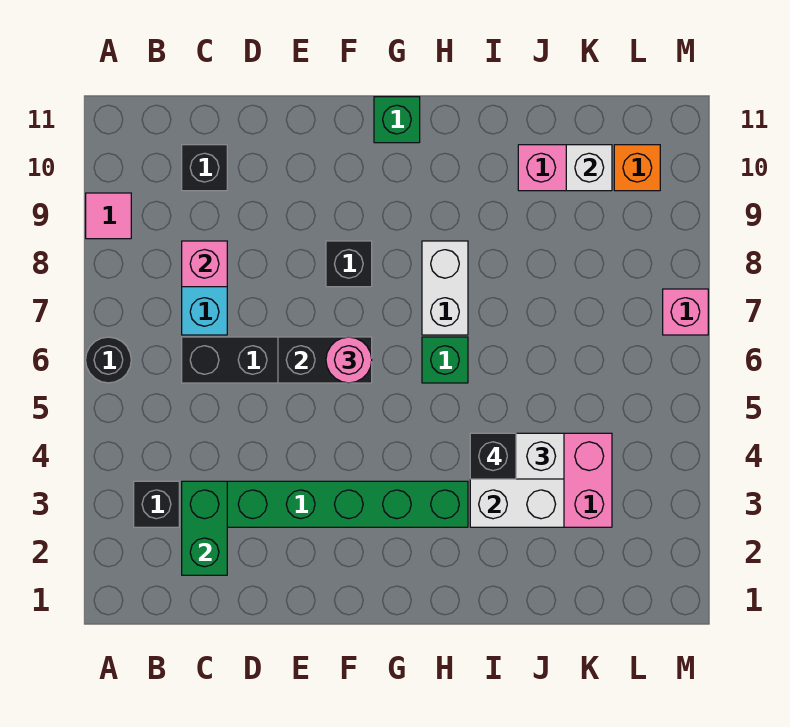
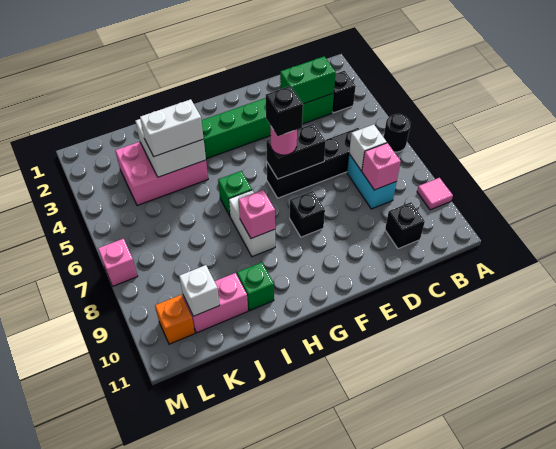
green brick C2:C3 level 2 -> green brick C3:D3 level 2
none -> white brick C7 level 2
green brick G11 level 1 -> green brick I10 level 1
none -> pink brick H8 level 2
black brick I4 level 4 -> black brick F6 level 4

